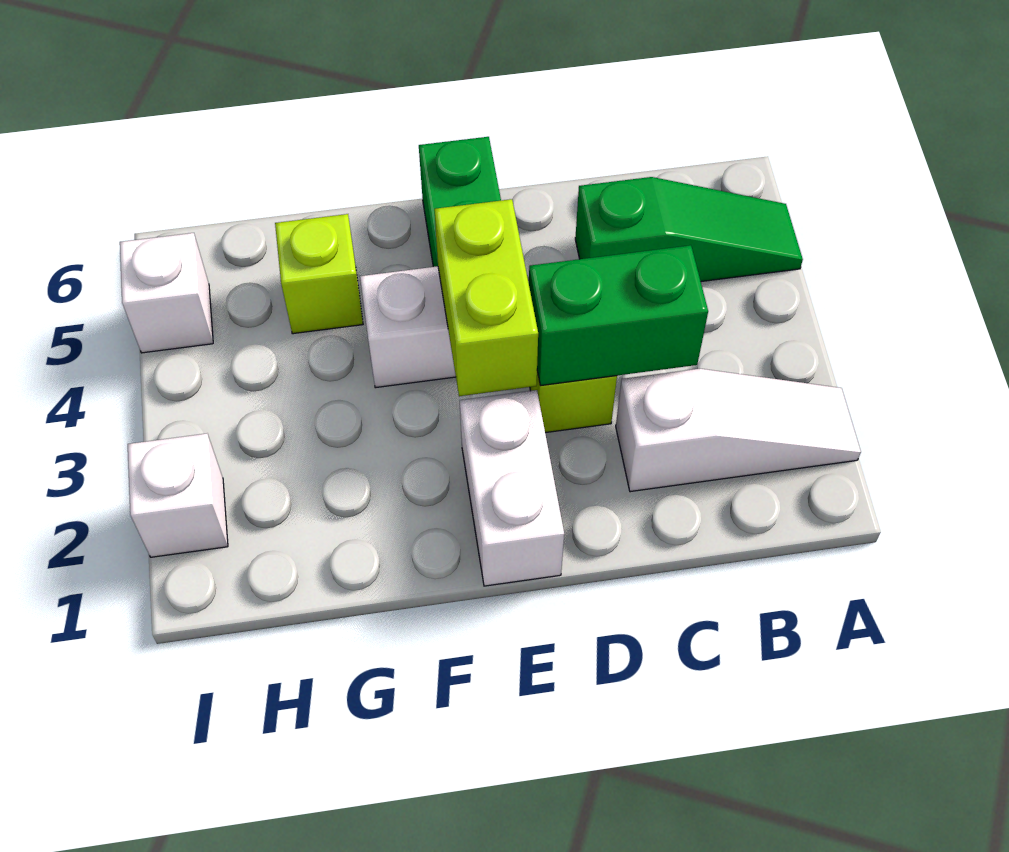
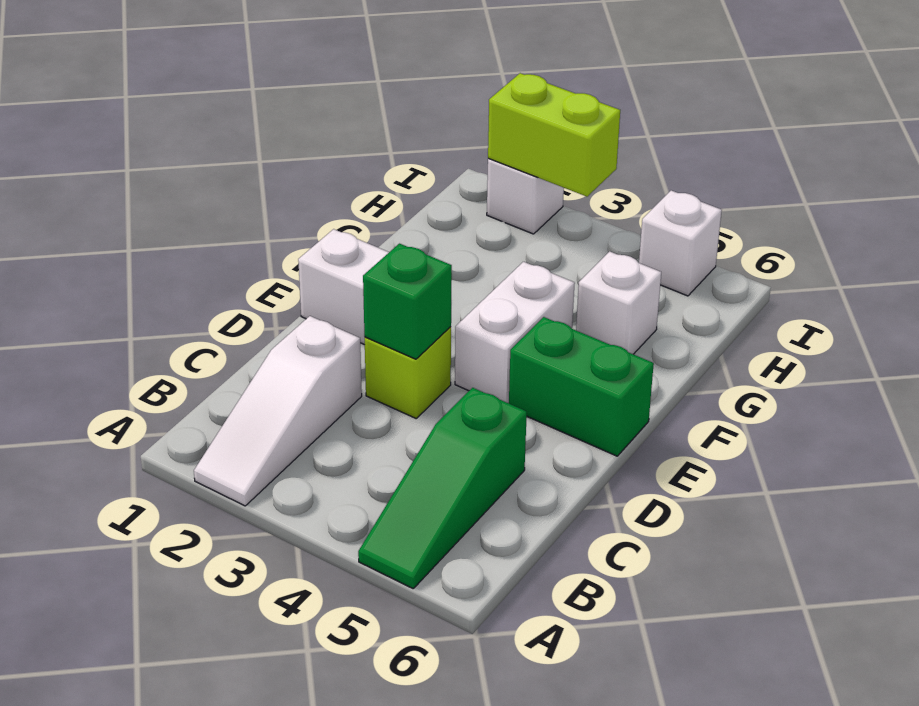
green brick C3:D3 level 2 -> green brick D3 level 2
lime brick E3:E4 level 2 -> lime brick I2:I3 level 2
lime brick G5 level 1 -> white brick G5 level 1

